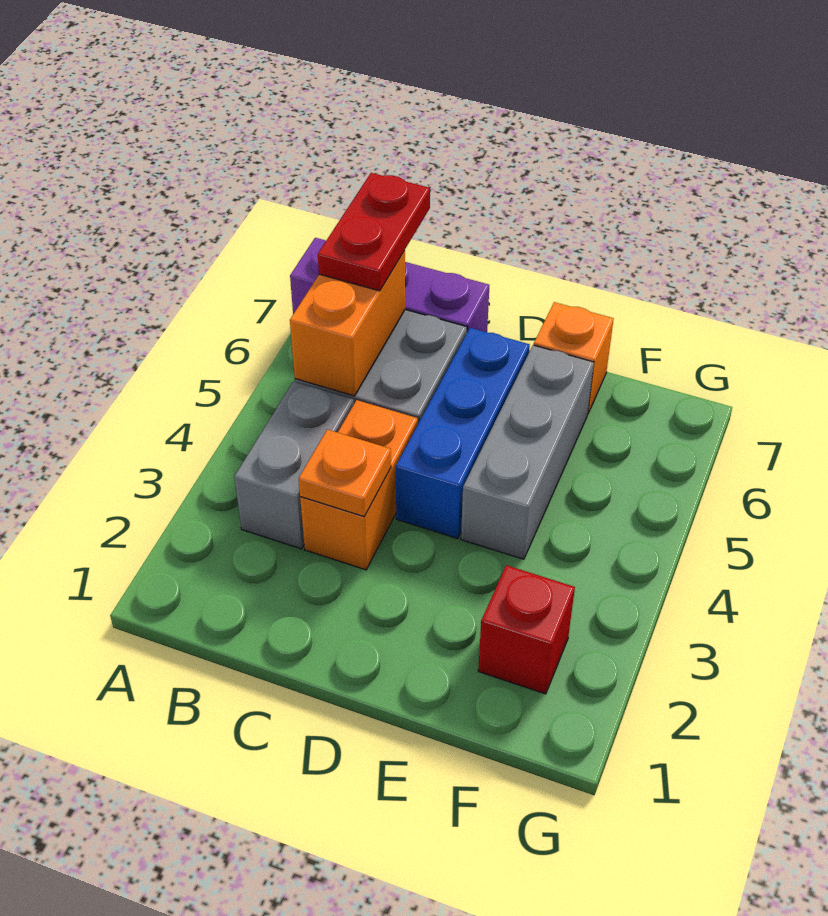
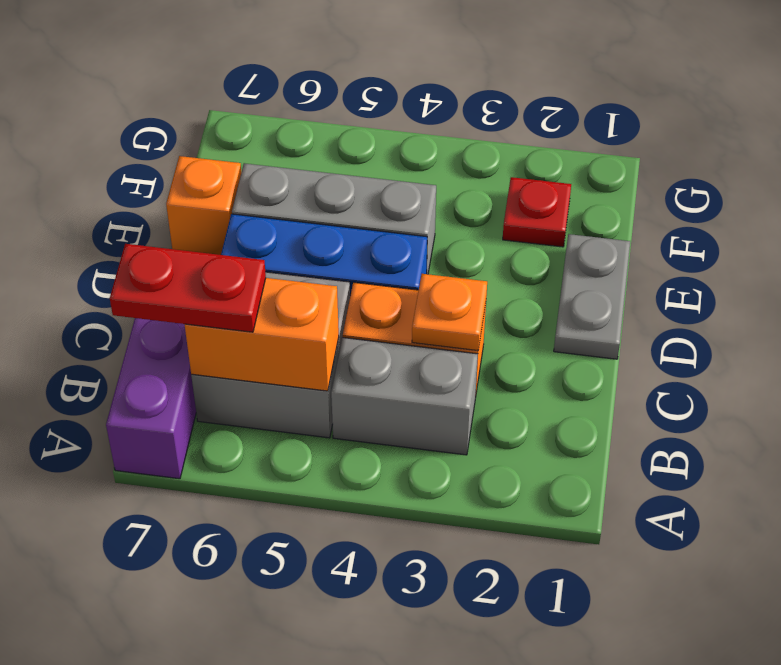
none -> grey plate D1:E1 level 1
red brick F2 level 1 -> red plate F2 level 1

